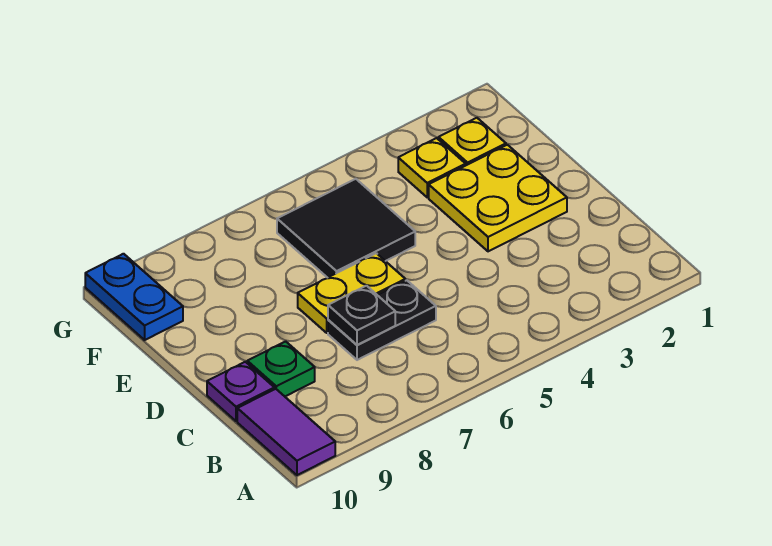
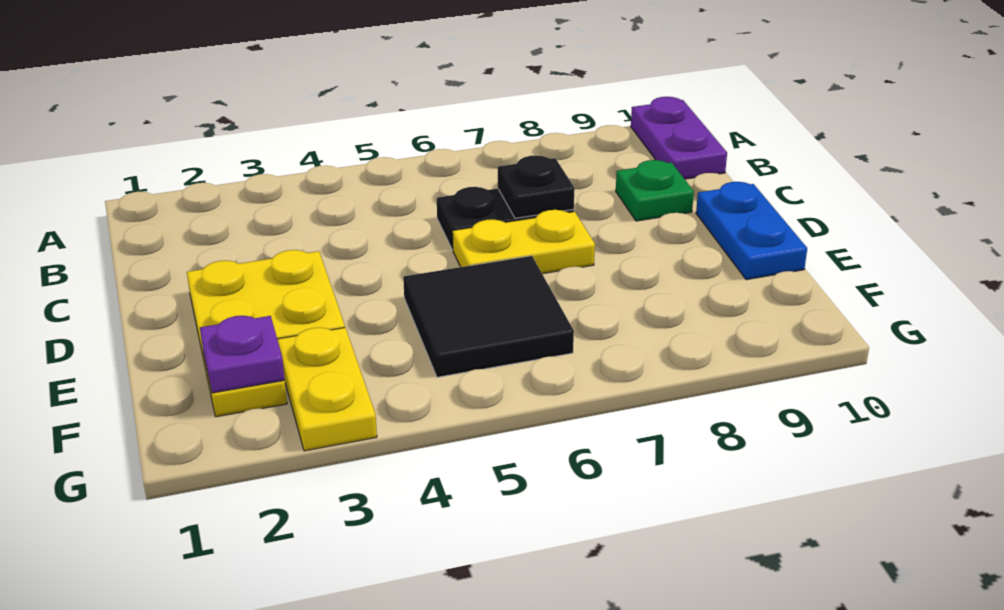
purple tile A10:B10 level 1 -> purple plate A10:B10 level 1
purple plate C10 level 1 -> purple plate F2 level 2
yellow plate F3 level 1 -> yellow plate F3:G3 level 1
blue plate F10:G10 level 1 -> blue plate D10:E10 level 1

